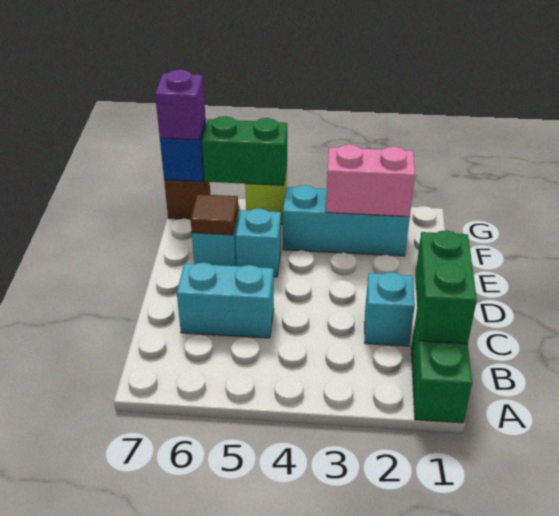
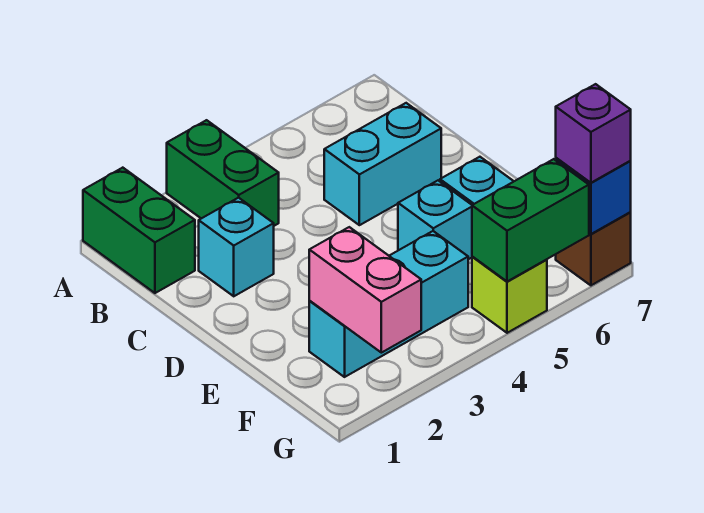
green brick B1:C1 level 2 -> green brick A3:B3 level 1
brown tile E6 level 2 -> none
pink brick F2:F3 level 2 -> pink brick F2:G2 level 2

